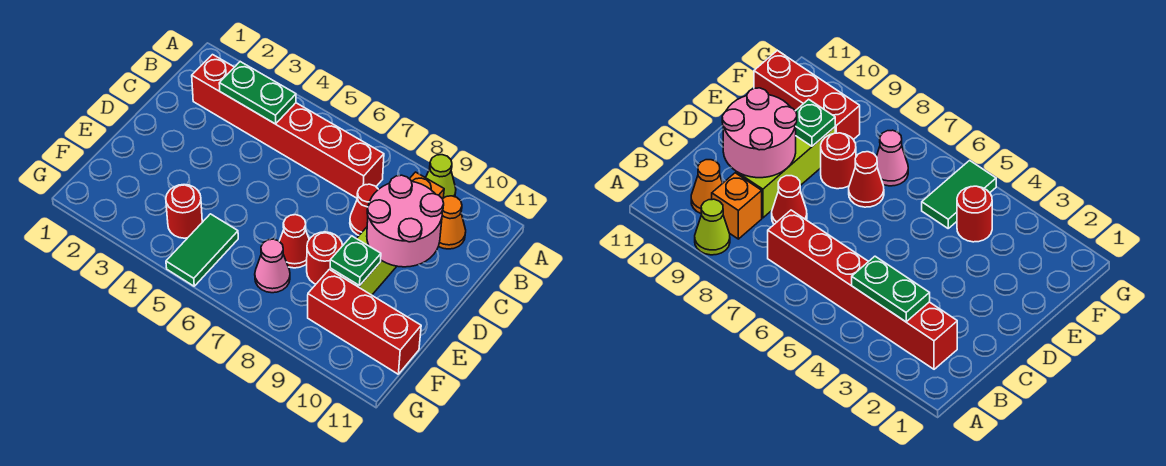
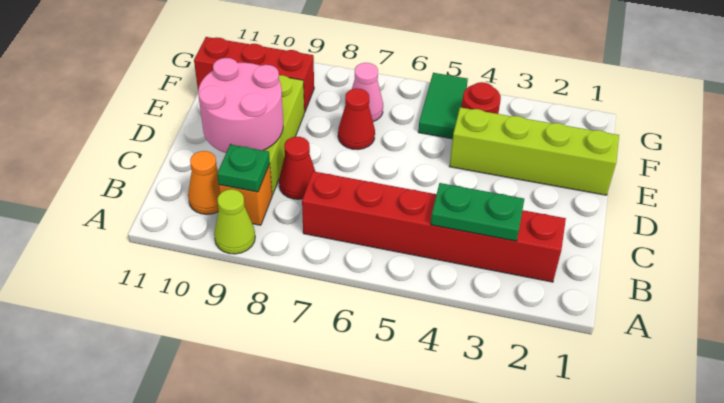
none -> lime brick E1:E4 level 1
red round brick E8 level 1 -> none
green plate E9 level 2 -> green plate B9 level 2

